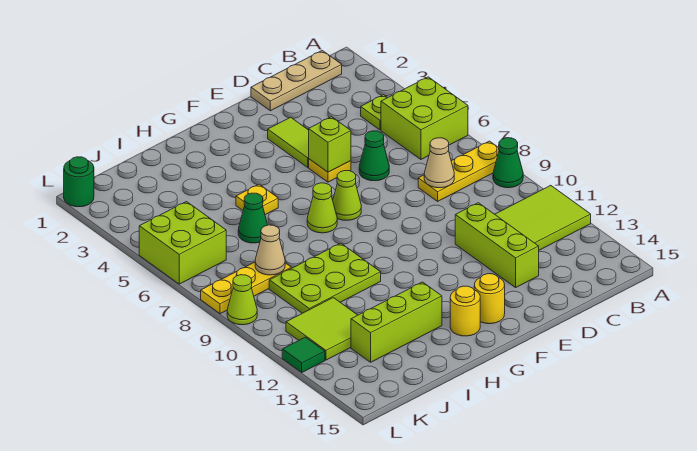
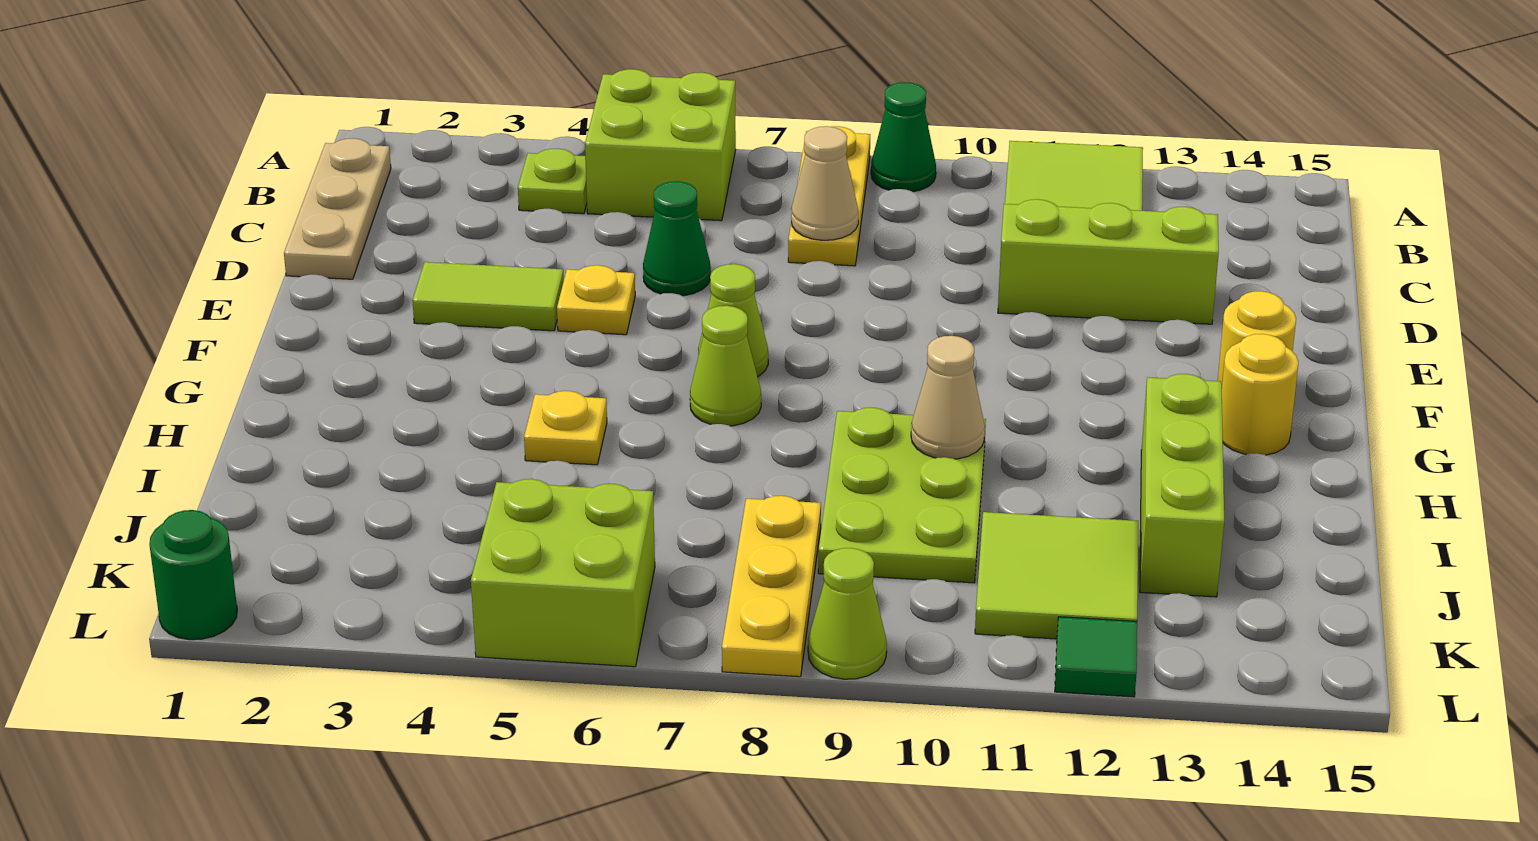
lime brick E5 level 2 -> none
green cone I6 level 1 -> none
tan cone J8 level 2 -> tan cone H10 level 2

